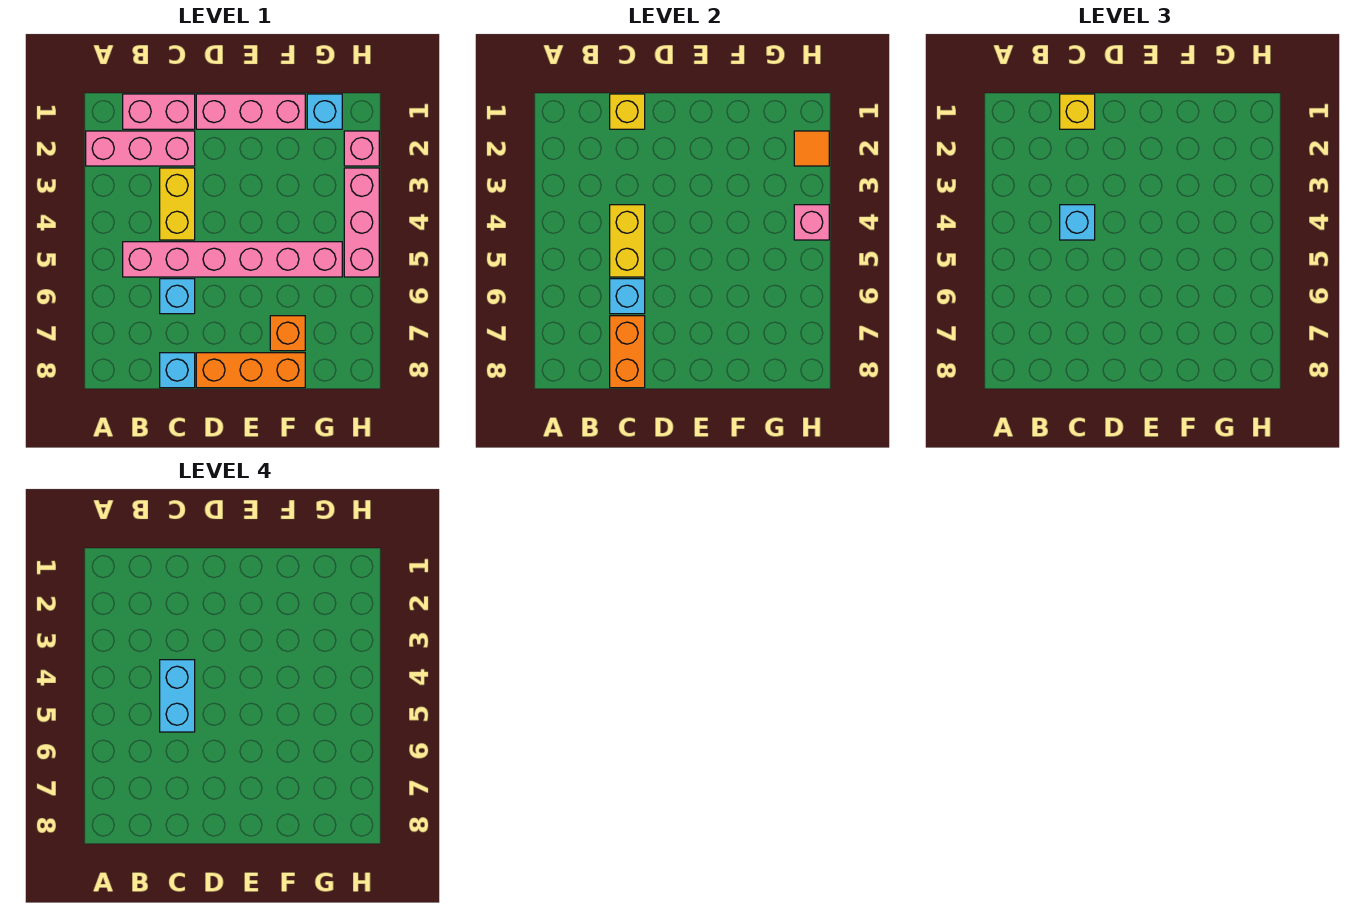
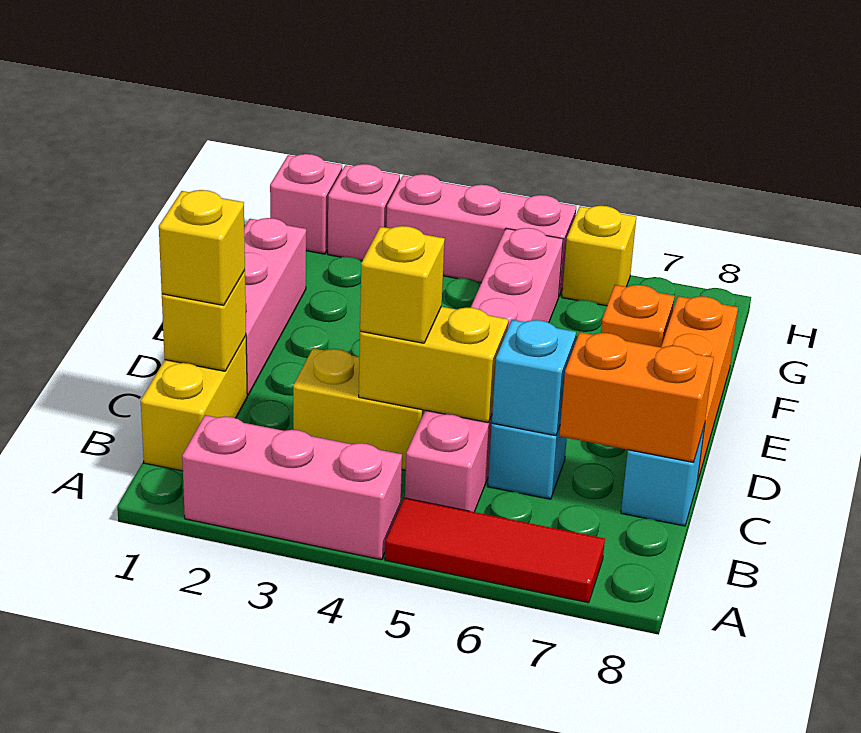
pink brick A2:C2 level 1 -> pink brick A2:A4 level 1
none -> red tile A5:A7 level 1
pink brick B1:C1 level 1 -> yellow brick B1:C1 level 1
cyan brick C4 level 3 -> yellow brick C4 level 3
cyan brick C4:C5 level 4 -> none
cyan brick G1 level 1 -> none
orange tile H2 level 2 -> none
pink brick H4 level 2 -> pink brick H1 level 1
none -> yellow brick H6 level 1

